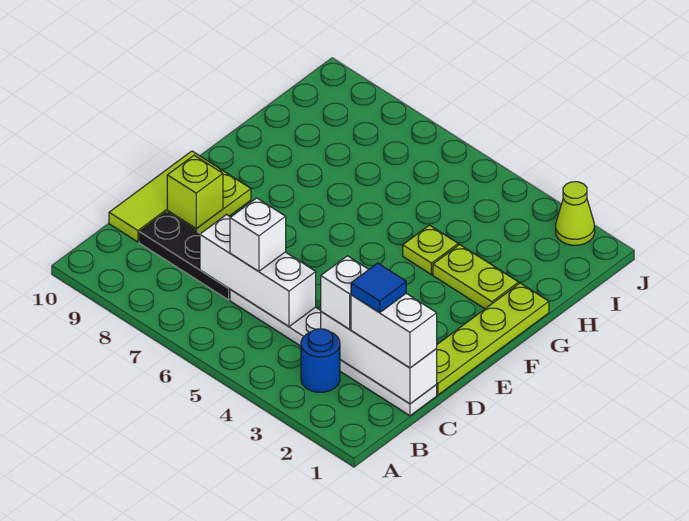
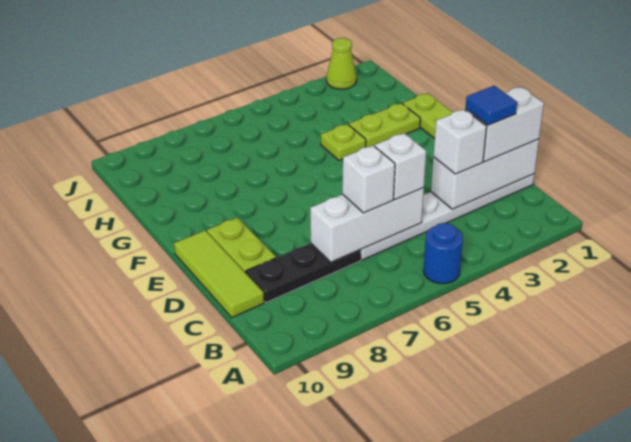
blue round brick B3 level 1 -> blue round brick A5 level 1
none -> white brick C5 level 3
lime brick D9 level 2 -> none

